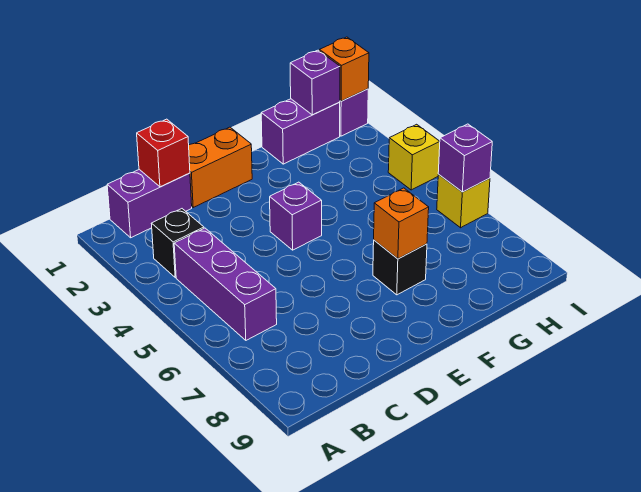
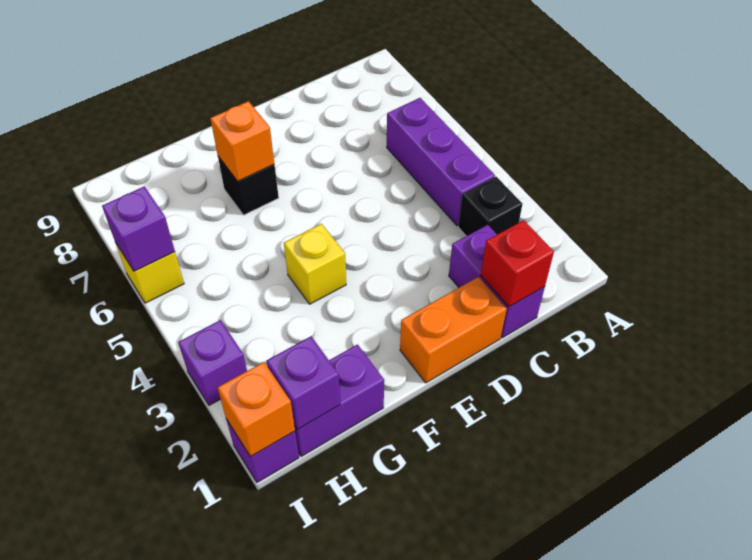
purple brick B1:C1 level 1 -> purple brick C1:C2 level 1
purple brick E4 level 1 -> purple brick I3 level 1
yellow brick I4 level 1 -> yellow brick F4 level 1

